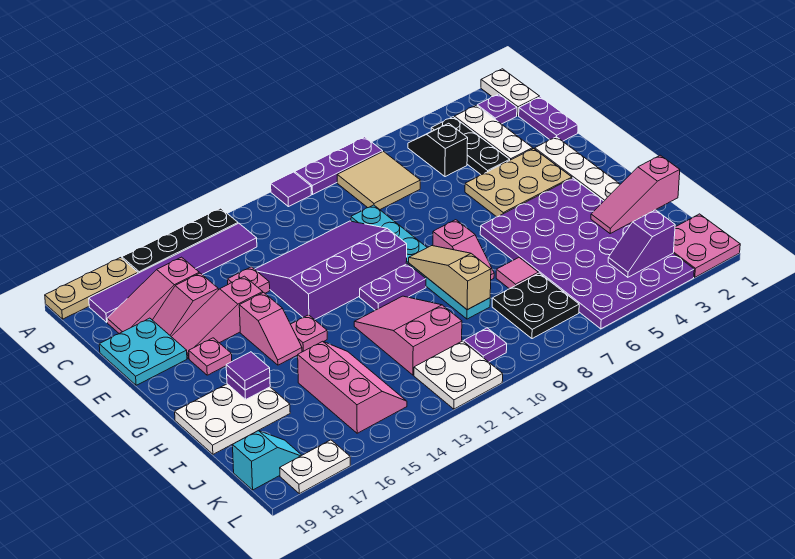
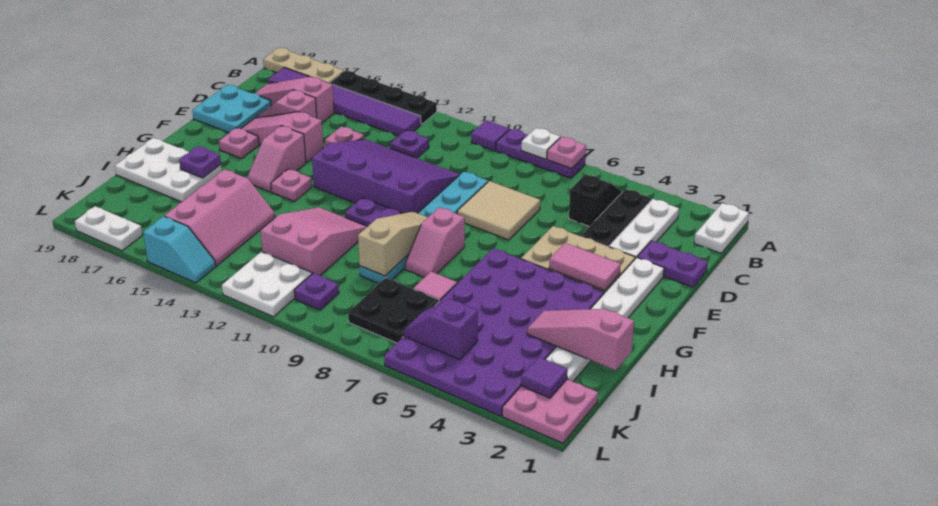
none -> pink plate A7 level 2
none -> white plate A8 level 2
purple plate B2 level 1 -> purple plate C12 level 1
tan tile B7:C8 level 1 -> tan tile D7:E8 level 1
purple plate C1:D1 level 1 -> purple plate D1:D2 level 1
none -> pink tile F3:F4 level 2
purple tile H17 level 3 -> purple tile K2 level 2
purple slope K3:K4 level 2 top 3 -> purple slope K5:K6 level 2 top 5
cyan slope K18:K19 level 1 top 19 -> cyan slope L14:L15 level 1 top 15

